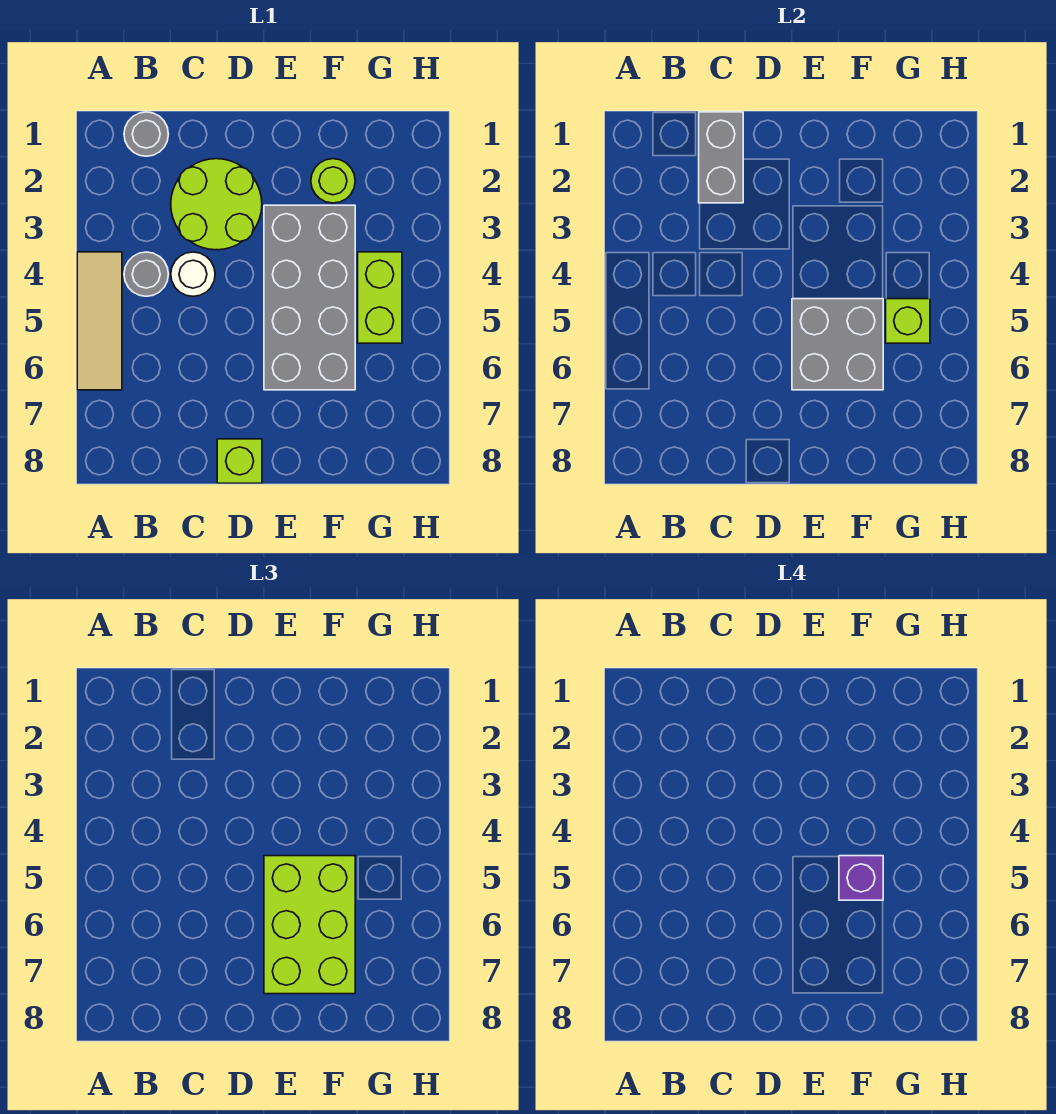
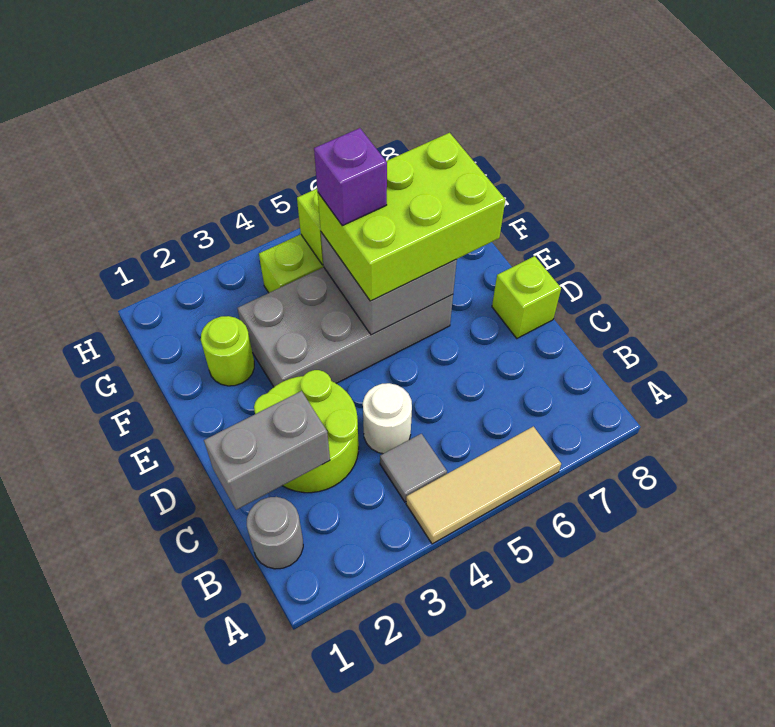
grey round brick B4 level 1 -> grey tile B4 level 1

